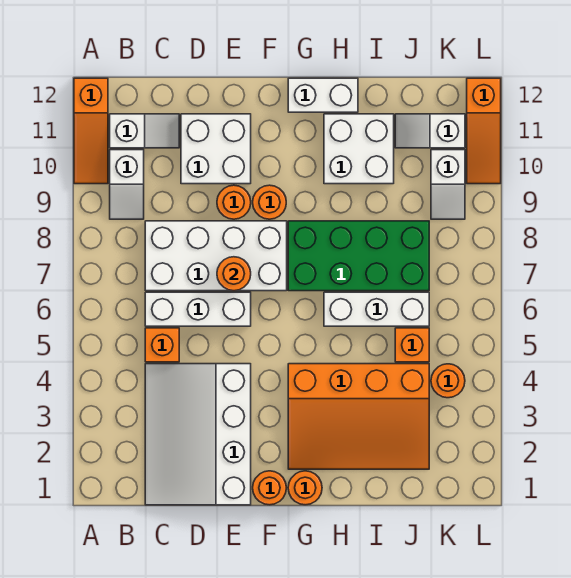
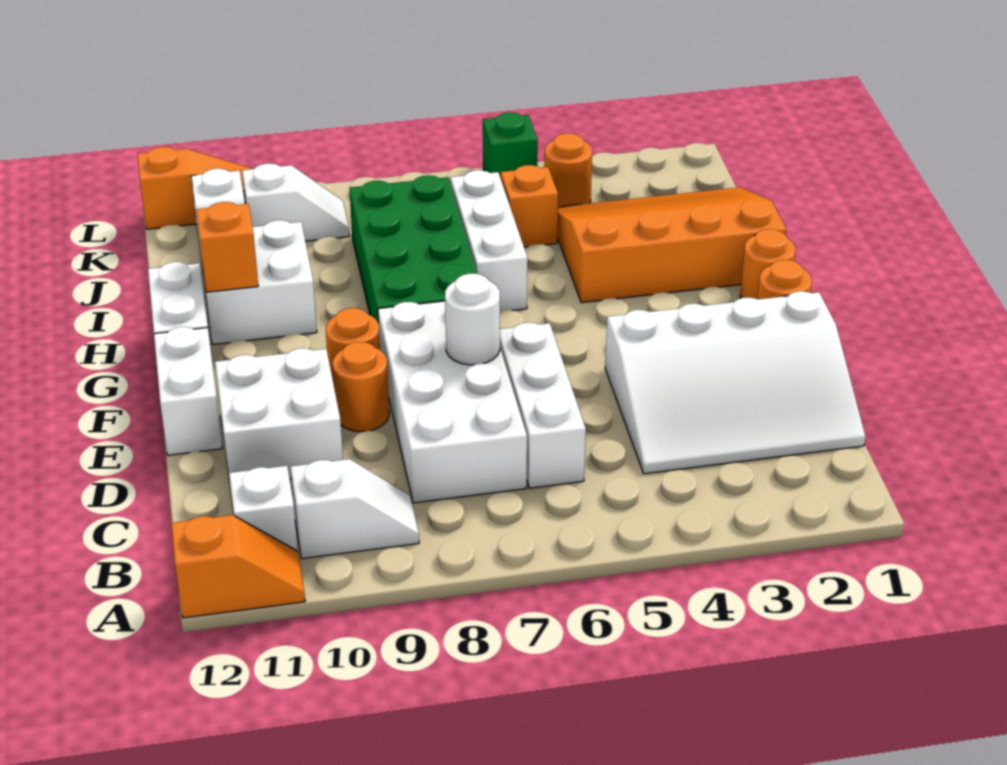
orange slope A10:A12 level 1 top 12 -> orange slope A11:A12 level 1 top 12
orange brick C5 level 1 -> orange brick H11 level 2
orange round brick E7 level 2 -> white round brick E7 level 2
none -> white brick E12:F12 level 1
orange slope G2:J4 level 1 top 4 -> orange slope H1:J4 level 1 top H
none -> green brick L5 level 1

